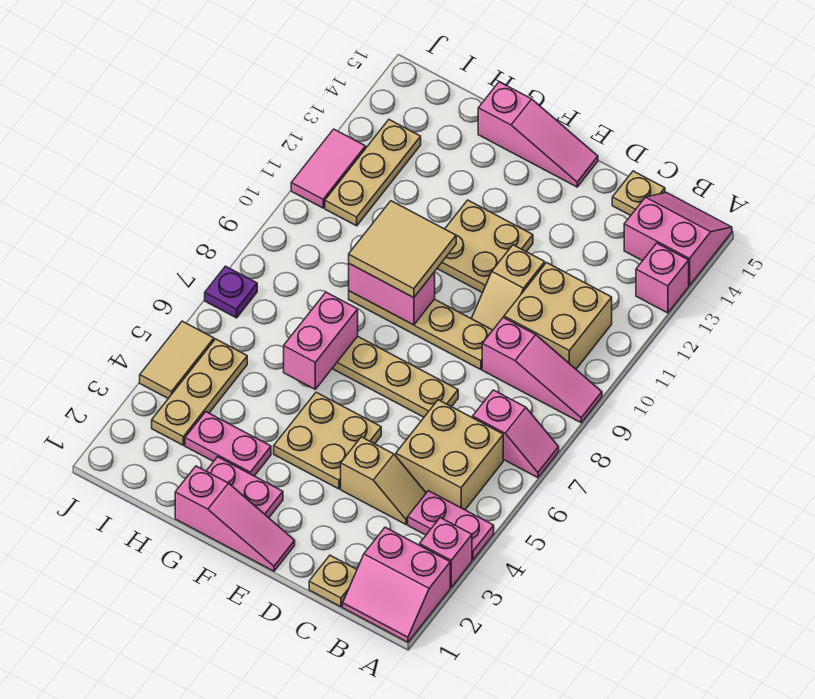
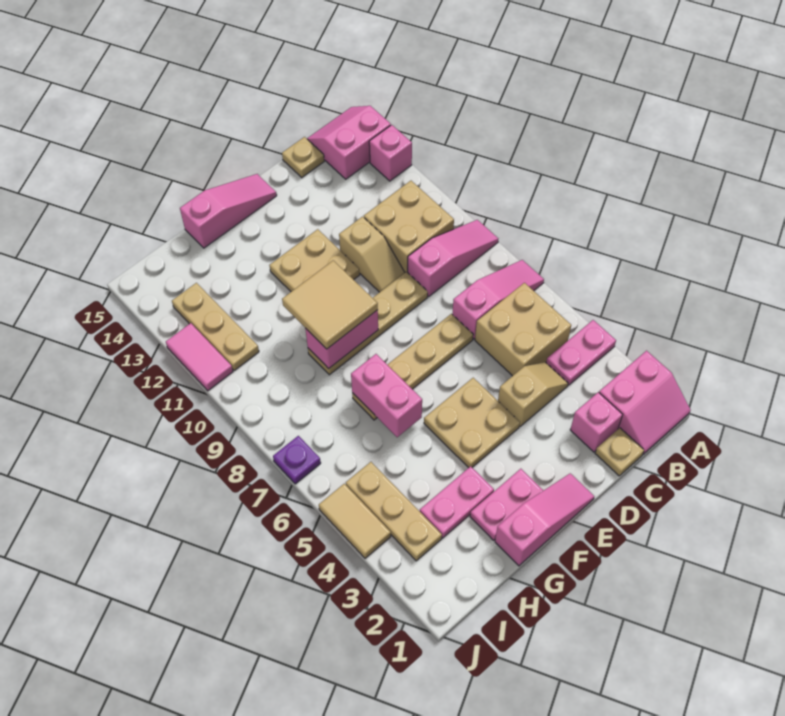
pink brick A3 level 1 -> pink brick C2 level 1
pink slope A7:B7 level 1 top B -> pink slope A7:C7 level 1 top C

